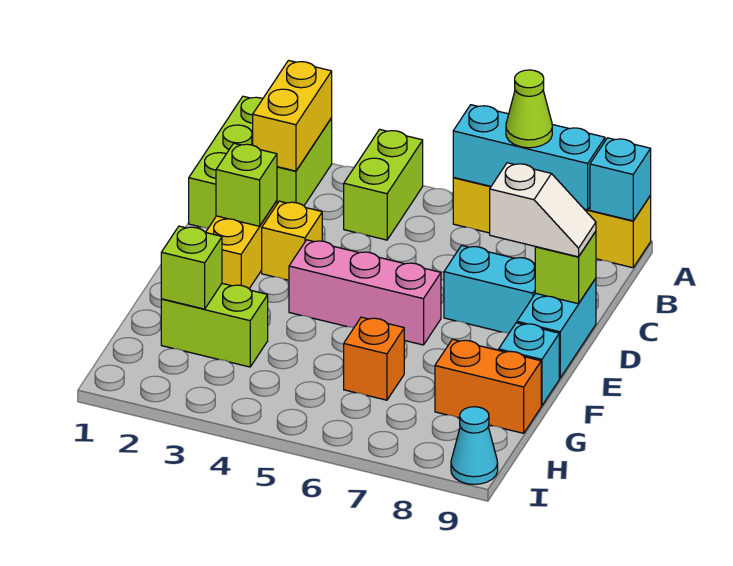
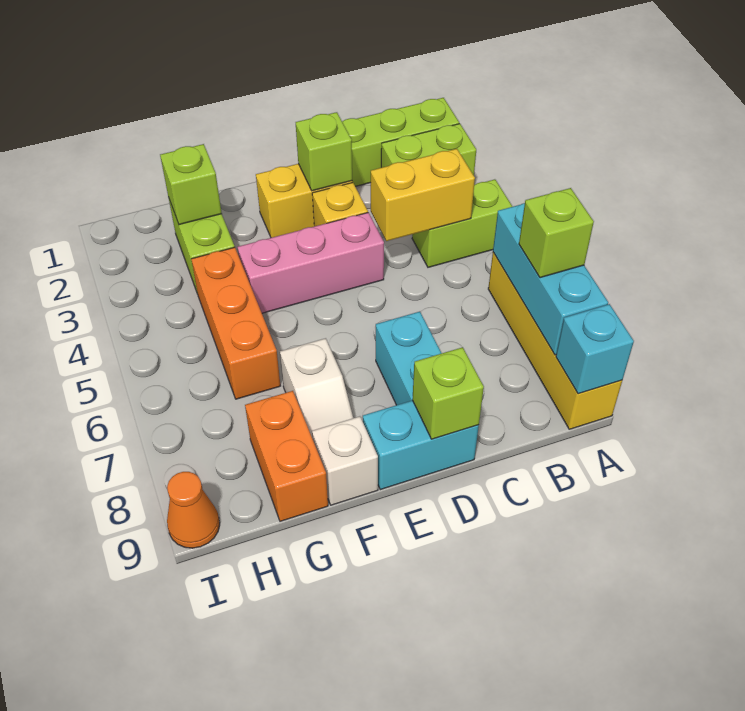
yellow brick A2:B2 level 2 -> yellow brick B4:C4 level 2
lime cone A7 level 3 -> lime brick A7 level 3
white slope D8:D9 level 3 top 8 -> white slope F7:F8 level 1 top 7
pink brick E4:E6 level 1 -> pink brick D4:F4 level 1
cyan brick F9 level 1 -> white brick F9 level 1
orange brick G6 level 1 -> orange brick G4:G6 level 1
cyan cone I9 level 1 -> orange cone I9 level 1

